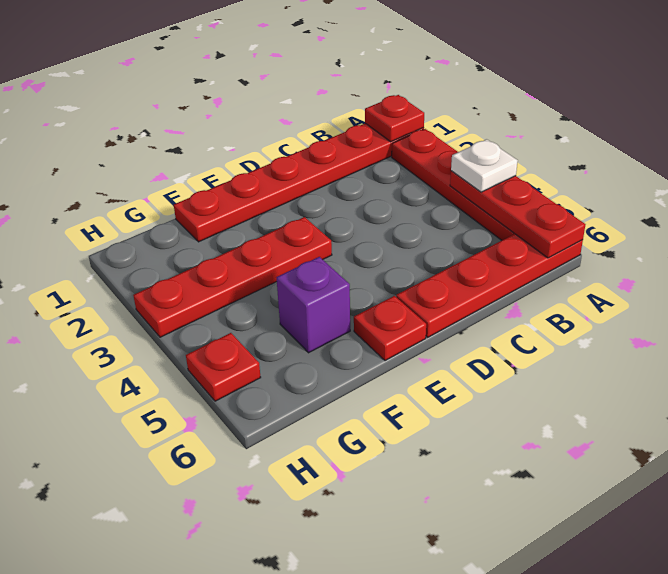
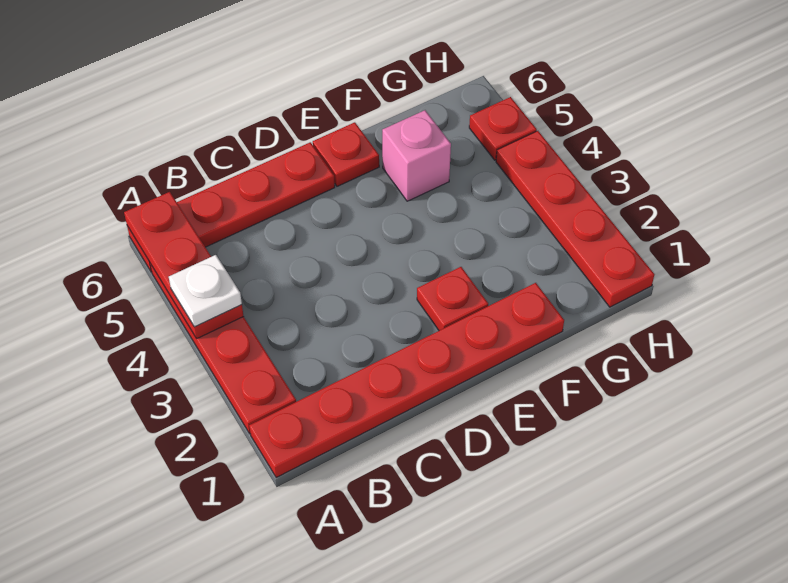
red plate A1 level 2 -> red plate E2 level 1
red plate E3:H3 level 1 -> red plate H1:H4 level 1
purple brick F5 level 1 -> pink brick F5 level 1

